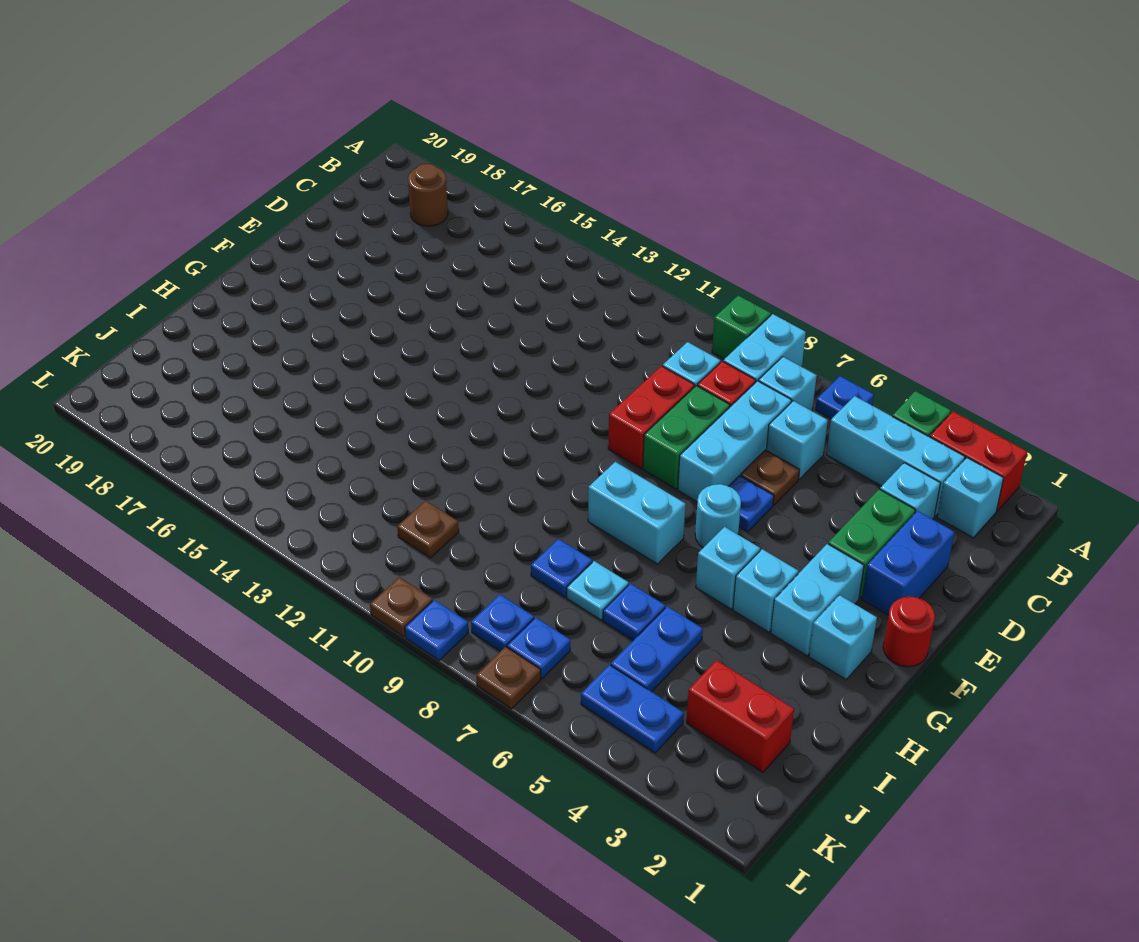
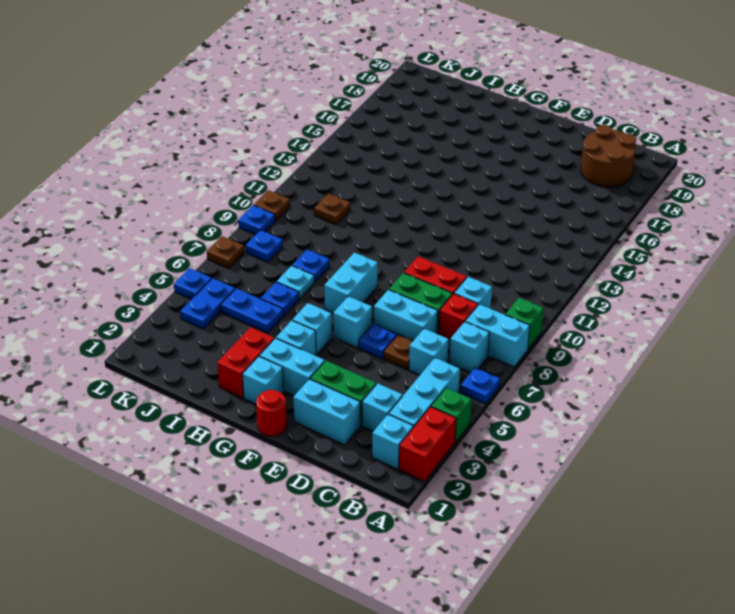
brown round brick B18 level 1 -> brown round brick B18:C19 level 1
cyan brick C7:E7 level 1 -> cyan brick D7:E7 level 1
blue brick D2:E2 level 1 -> cyan brick D2:E2 level 1
cyan round brick F6 level 1 -> cyan brick F6 level 1
red brick J2:J3 level 1 -> red brick H2:H3 level 1
blue plate K7 level 1 -> blue plate L5 level 1

